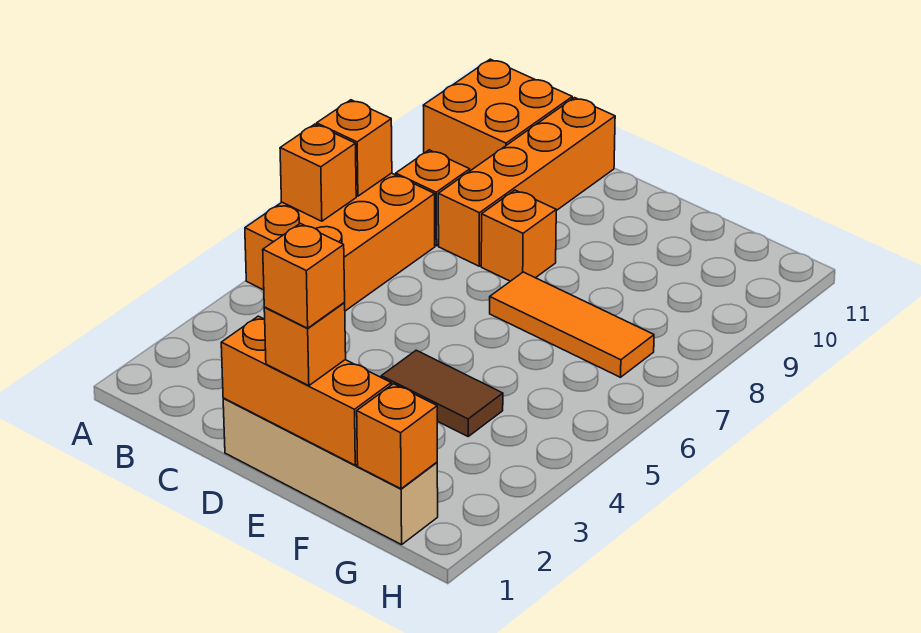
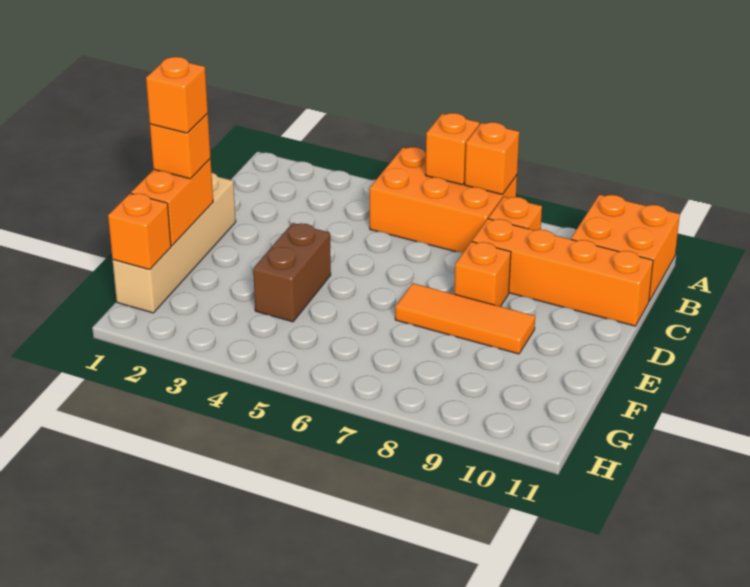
orange brick D1:F1 level 2 -> orange brick E1:F1 level 2
brown tile E4:F4 level 1 -> brown brick E4:F4 level 1
orange tile E7:G7 level 1 -> orange tile E7:E9 level 1

